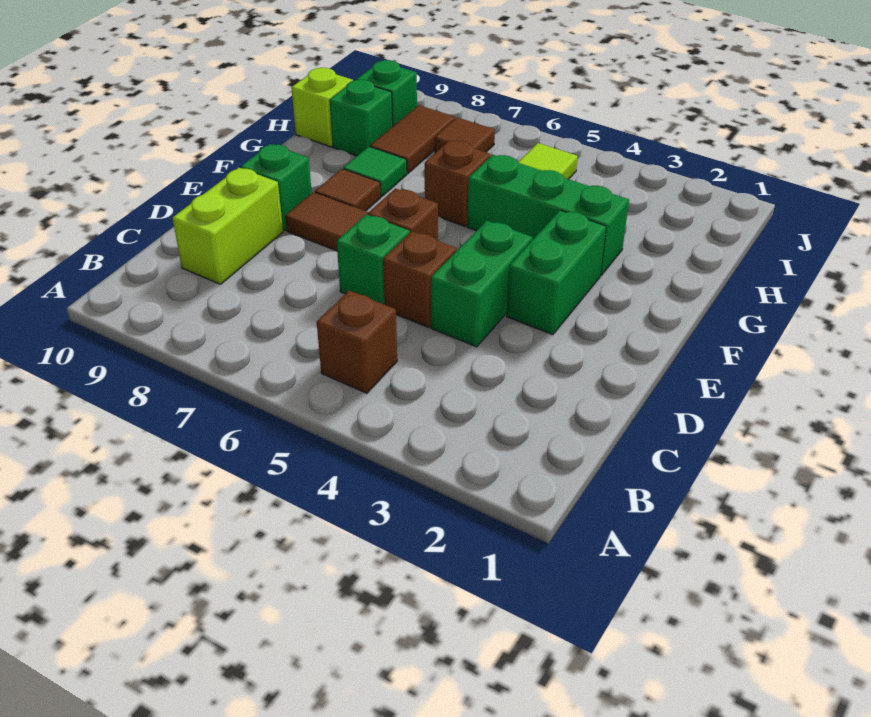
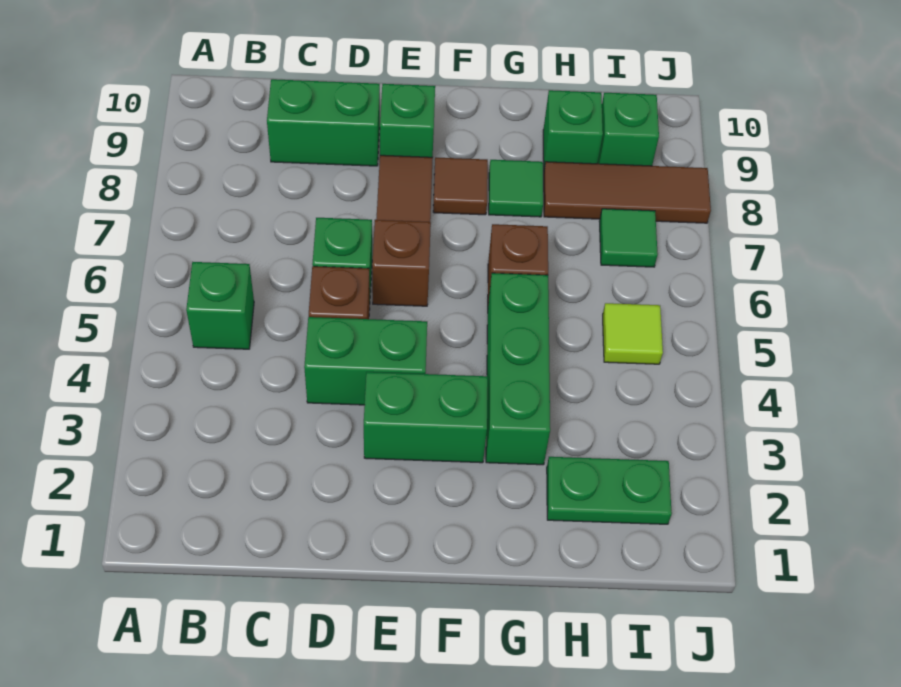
brown brick B5 level 1 -> green brick B5 level 1
lime brick C9:D9 level 1 -> green brick C9:D9 level 1
none -> green plate H2:I2 level 1
brown tile H8:I8 level 1 -> brown tile H8:J8 level 1
lime brick H10 level 1 -> none
brown tile I7 level 1 -> green tile I7 level 1

